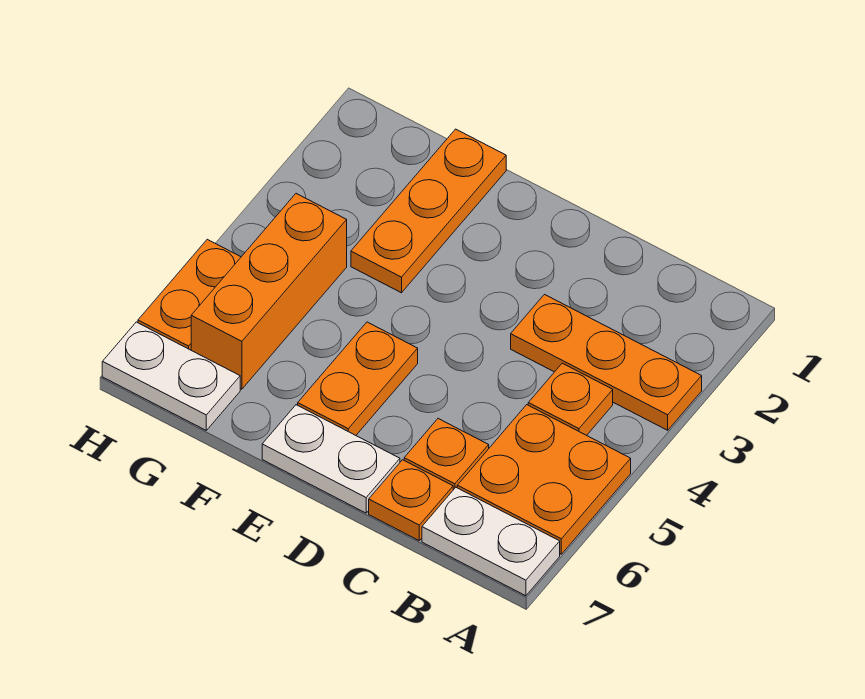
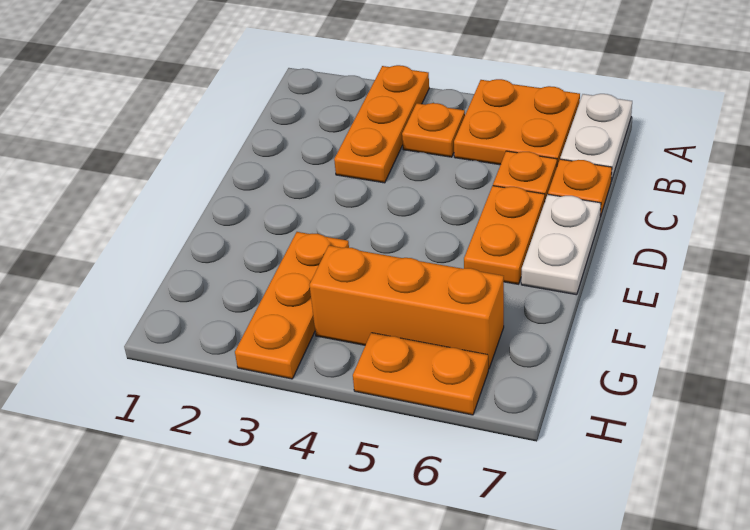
orange plate E5:E6 level 1 -> orange plate D6:E6 level 1
orange plate F1:F3 level 1 -> orange plate F3:H3 level 1
white plate G7:H7 level 1 -> none

